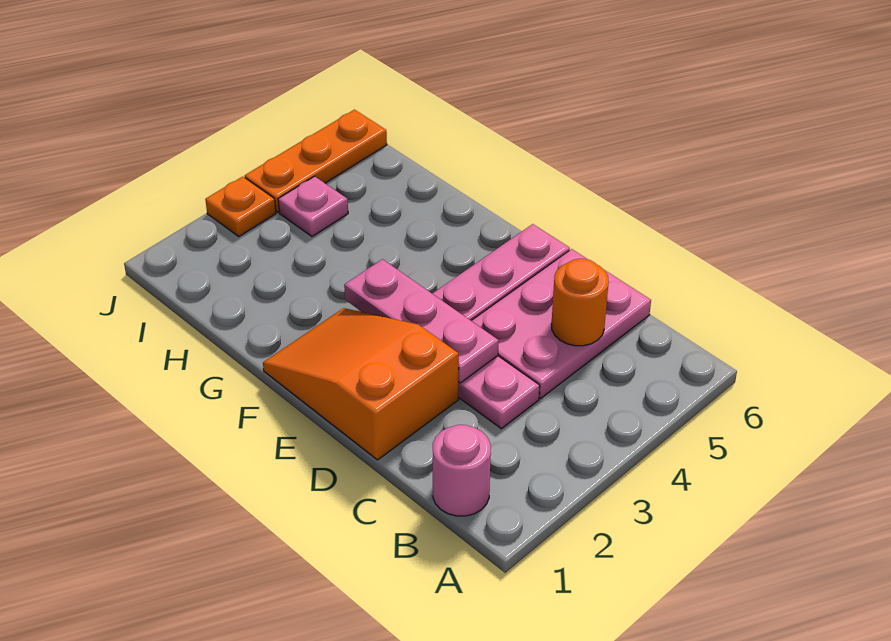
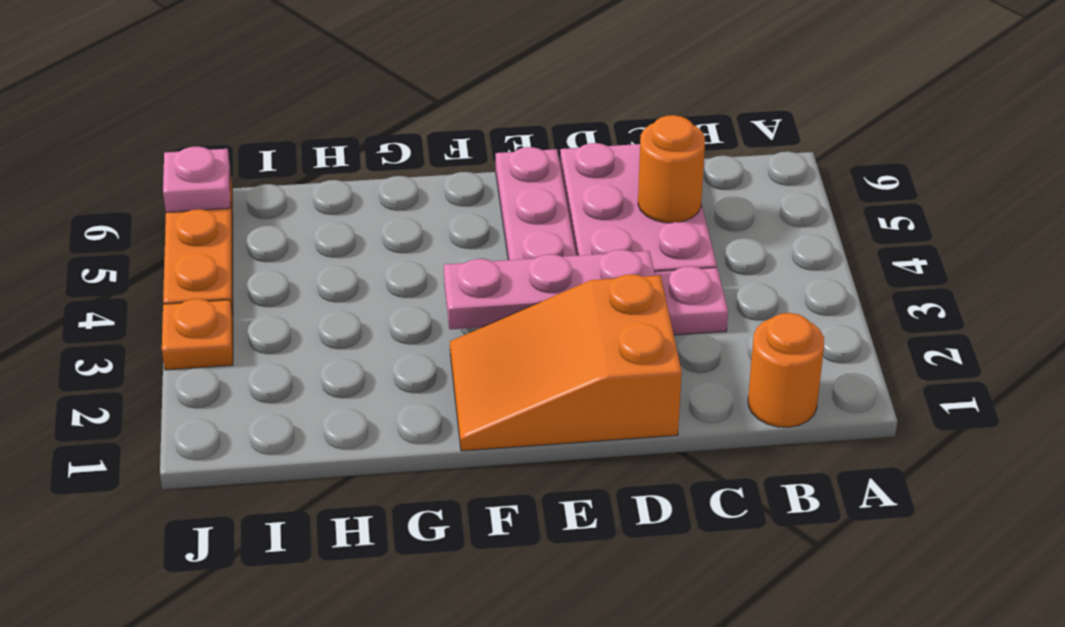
pink round brick B1 level 1 -> orange round brick B1 level 1
pink plate I4 level 1 -> pink plate J6 level 2

